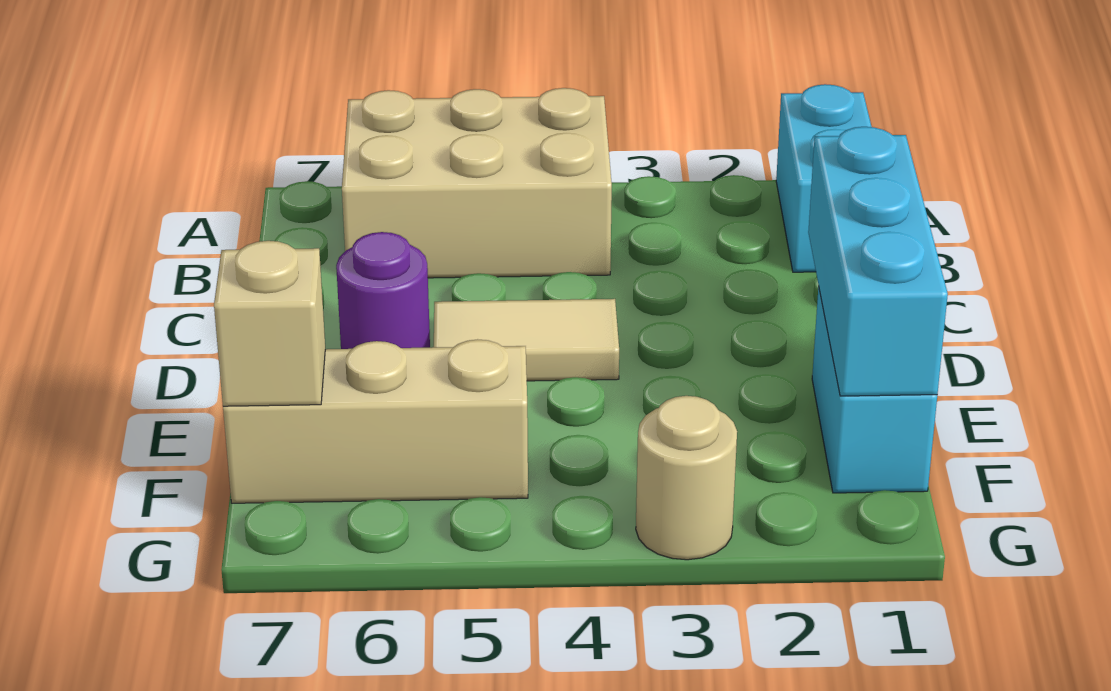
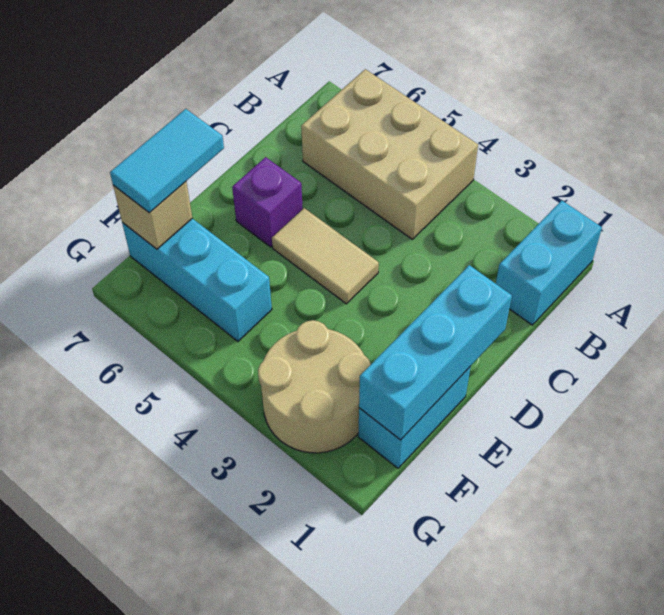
purple round brick D6 level 1 -> purple brick D6 level 1
none -> cyan tile E7:F7 level 3
tan brick F5:F7 level 1 -> cyan brick F5:F7 level 1
tan round brick G3 level 1 -> tan round brick F2:G3 level 1

